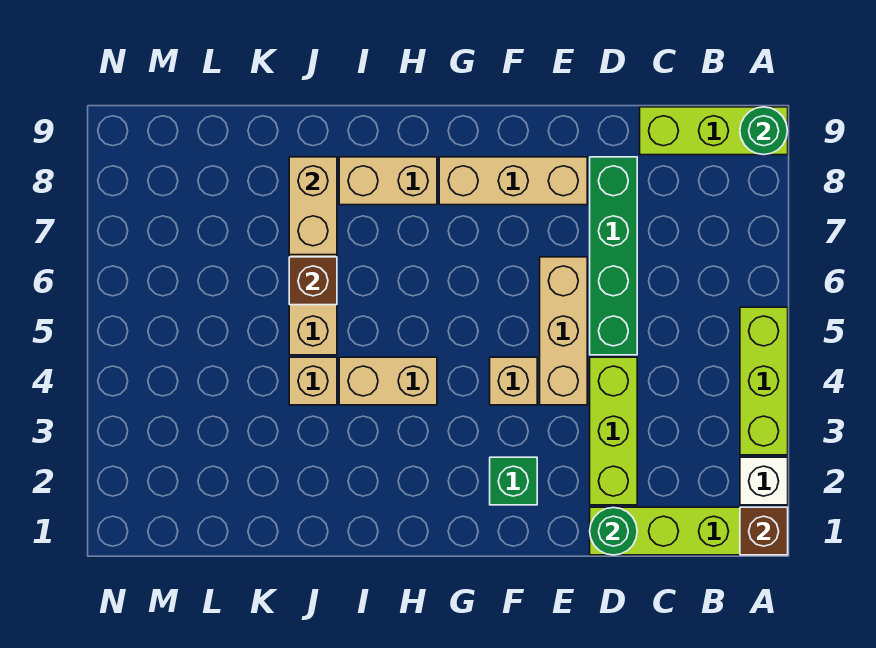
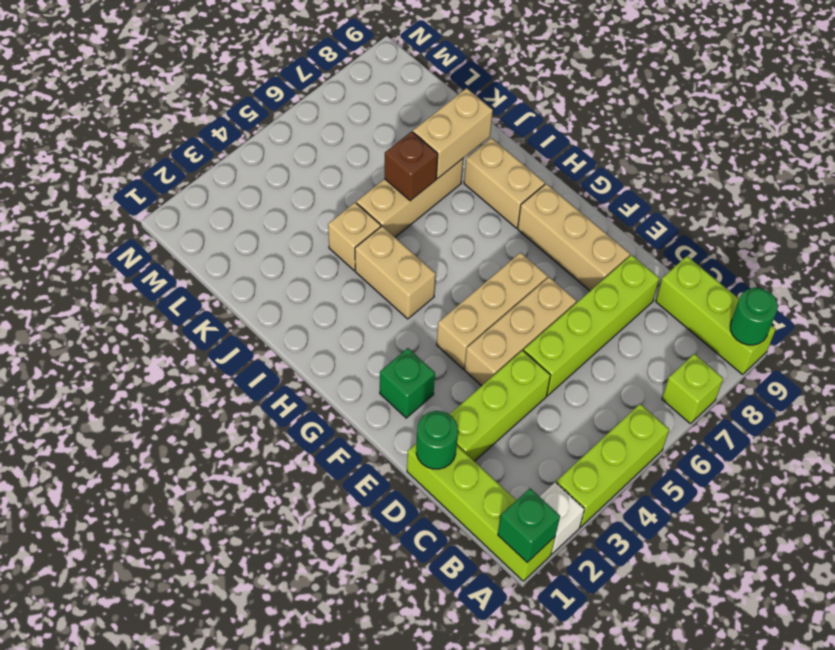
brown brick A1 level 2 -> green brick A1 level 2
none -> lime brick A7 level 1
green brick D5:D8 level 1 -> lime brick D5:D8 level 1
tan brick F4 level 1 -> tan brick F4:F6 level 1

